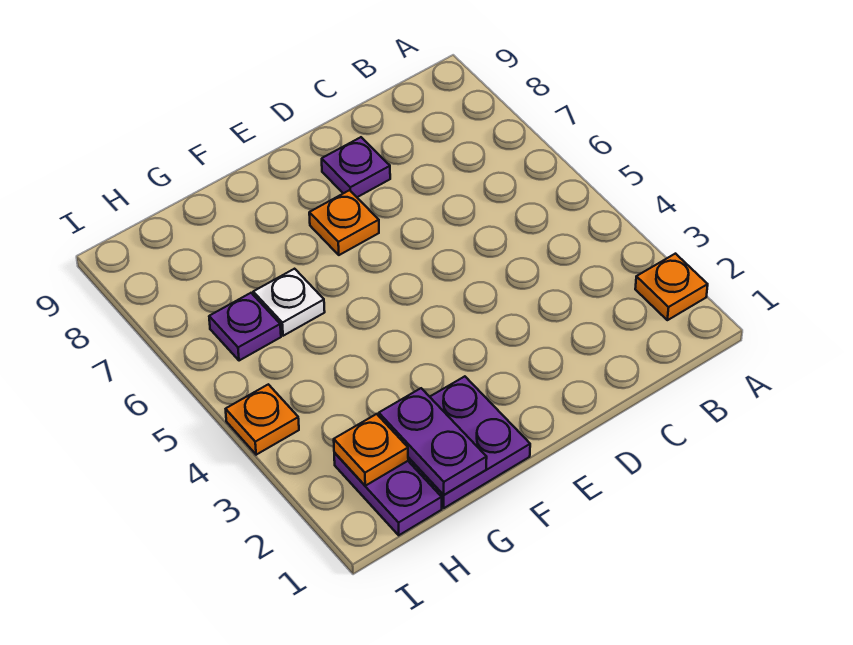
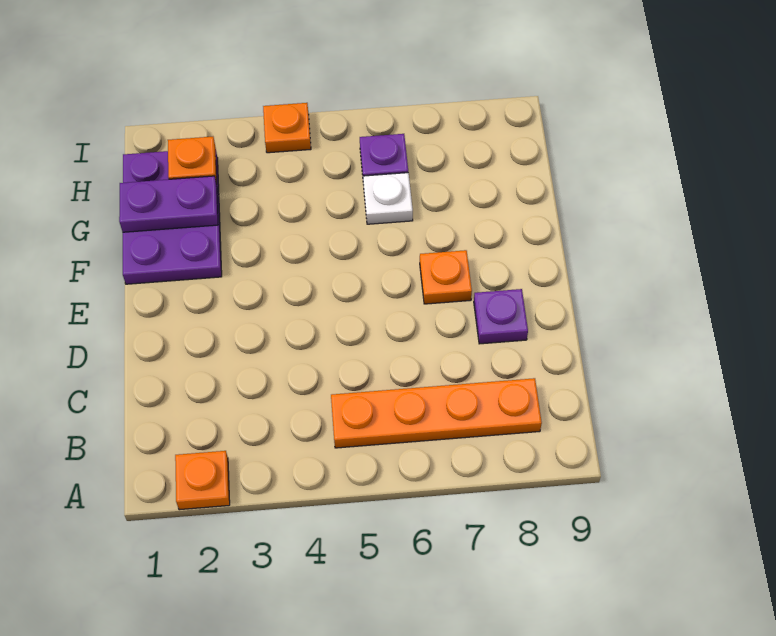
none -> orange plate B5:B8 level 1

